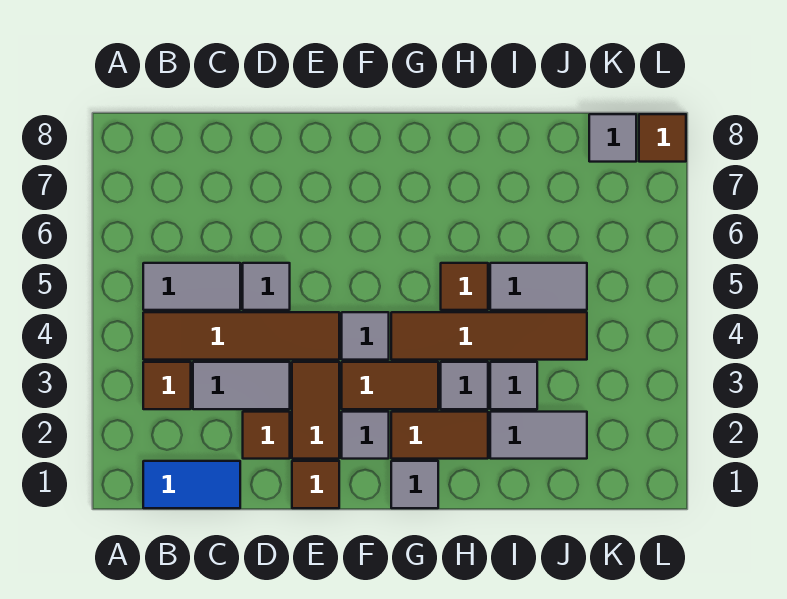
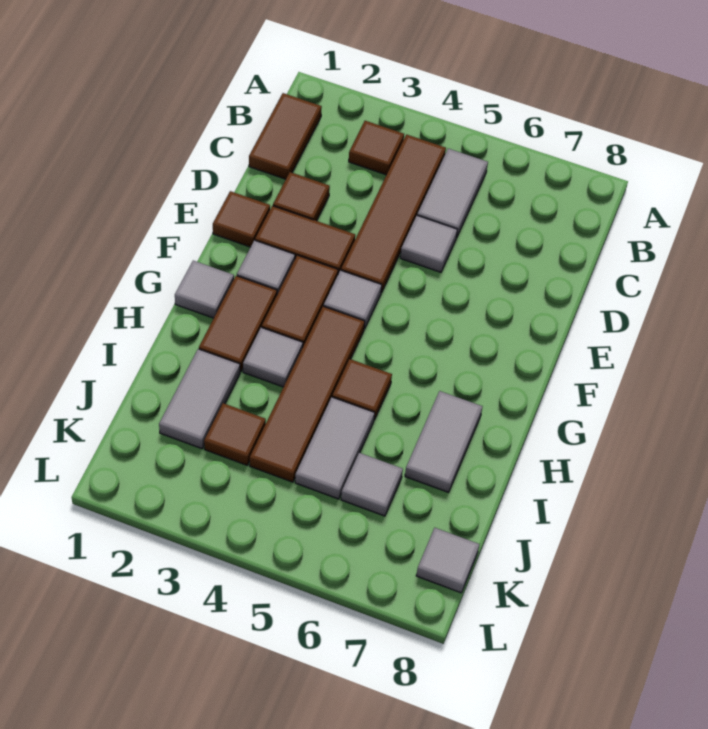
blue tile B1:C1 level 1 -> brown tile B1:C1 level 1
grey tile C3:D3 level 1 -> grey tile H7:I7 level 1
grey tile I3 level 1 -> grey tile J6 level 1
brown tile L8 level 1 -> brown tile J3 level 1

